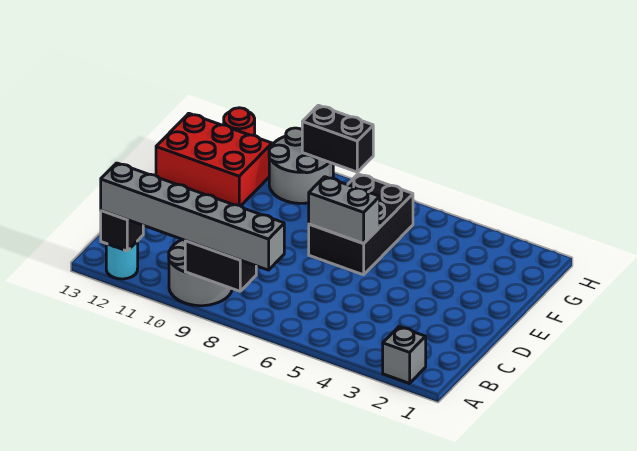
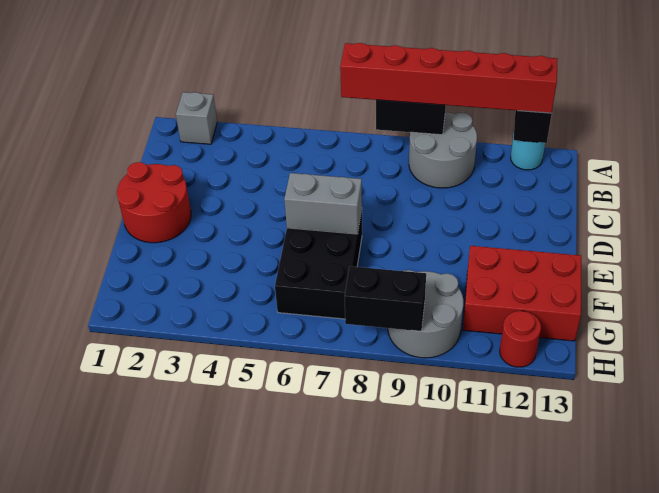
grey brick A7:A12 level 3 -> red brick A7:A12 level 3
none -> red round brick D1:E2 level 1

